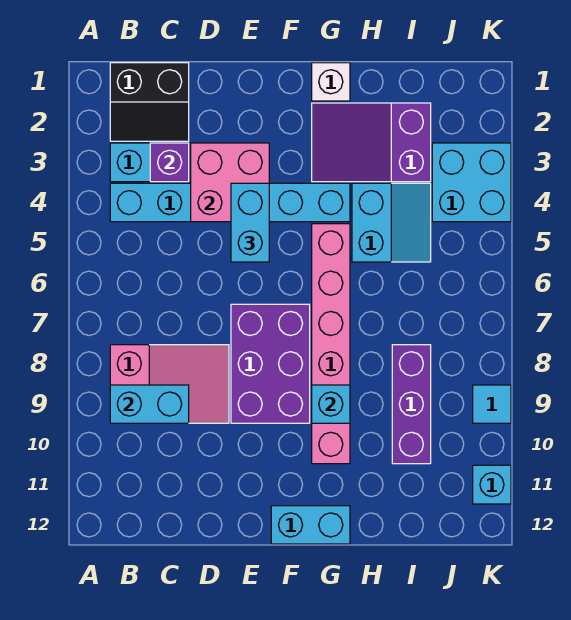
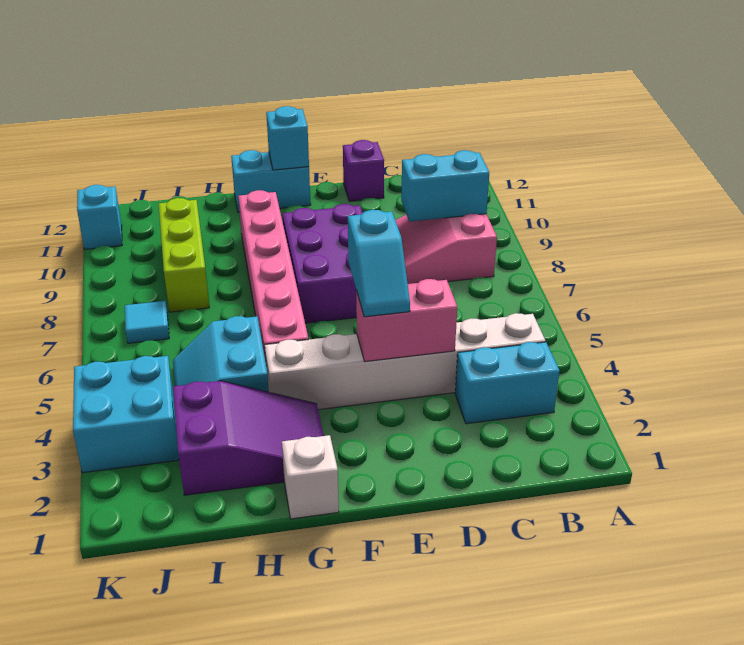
black slope B1:C2 level 1 top 1 -> none
cyan brick B4:G4 level 1 -> white brick B4:G4 level 1
purple brick C3 level 2 -> purple brick D12 level 1
pink brick D3:E4 level 2 -> pink brick D4:E4 level 2
cyan brick E4:E5 level 3 -> cyan slope E4:E5 level 3 top 5
cyan brick G9 level 2 -> cyan brick F12 level 2
purple brick I8:I10 level 1 -> lime brick I8:I10 level 1
cyan tile K9 level 1 -> cyan tile J7 level 1

